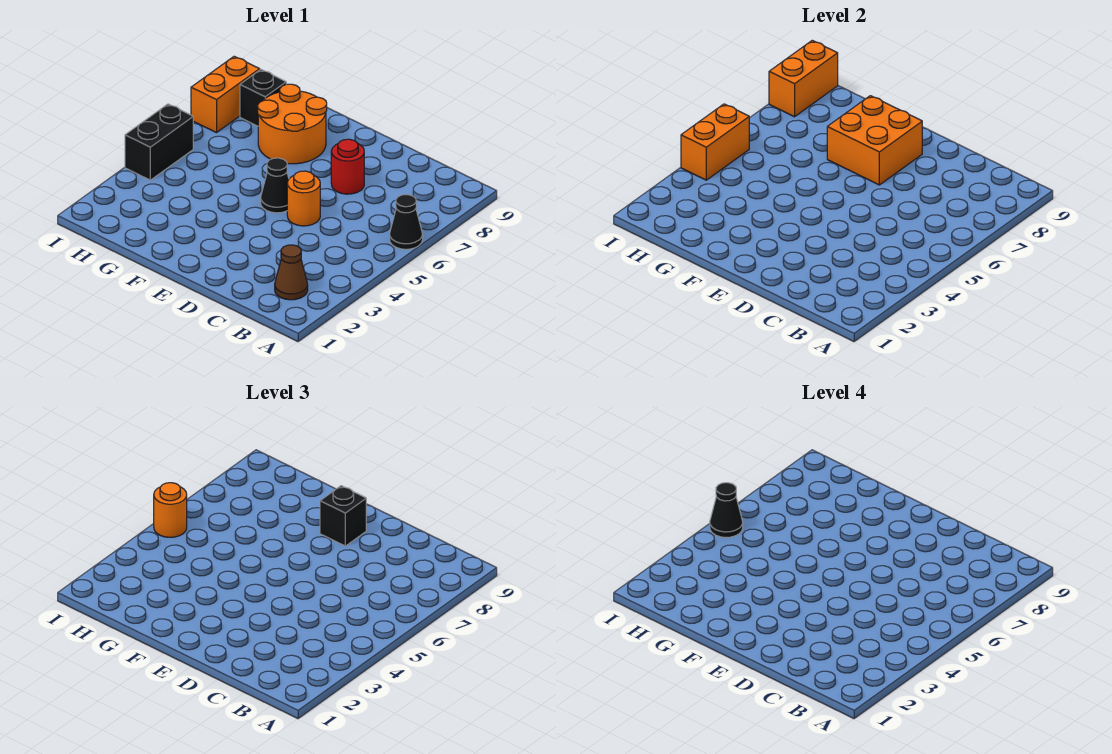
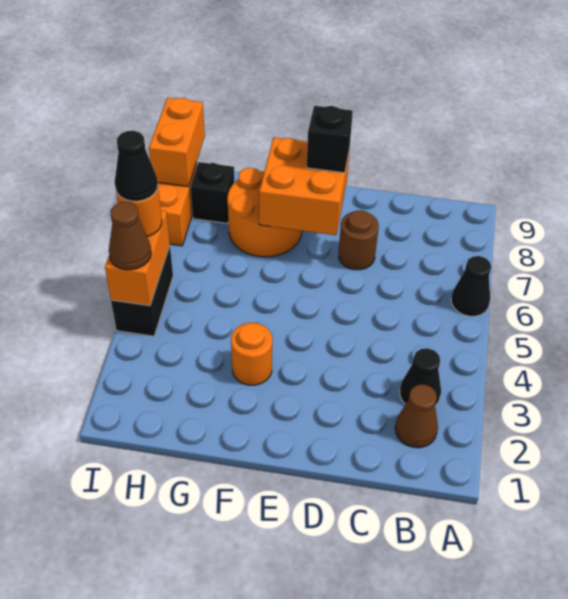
orange round brick D5 level 1 -> orange round brick F3 level 1
red round brick D7 level 1 -> brown round brick D7 level 1
black cone E5 level 1 -> black cone B3 level 1
none -> brown cone I4 level 3

